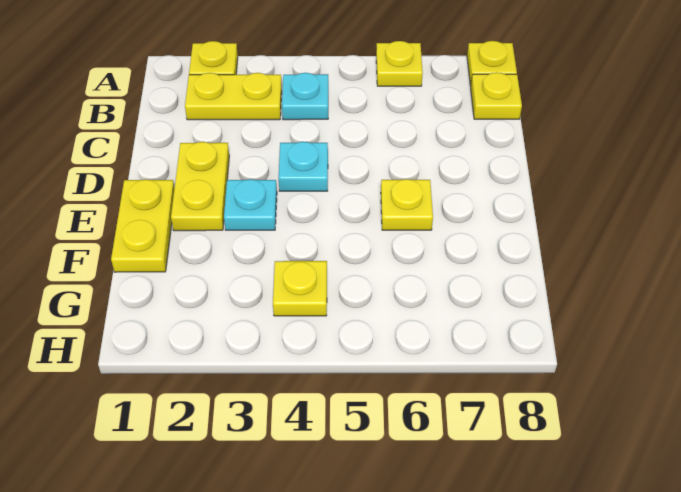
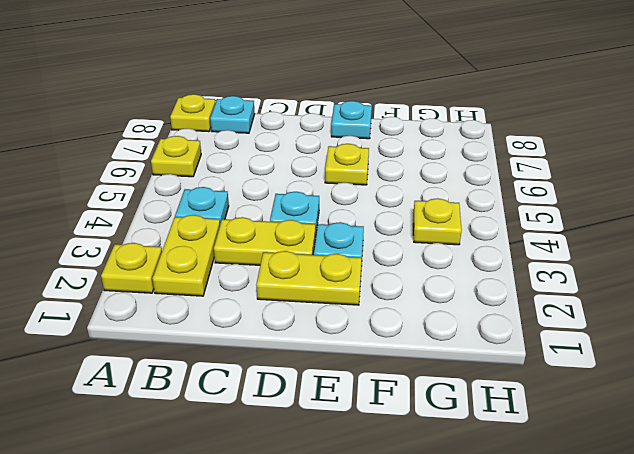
yellow plate B8 level 1 -> cyan plate B8 level 1
yellow plate E1:F1 level 1 -> yellow plate C3:D3 level 1
none -> cyan plate E8 level 1

